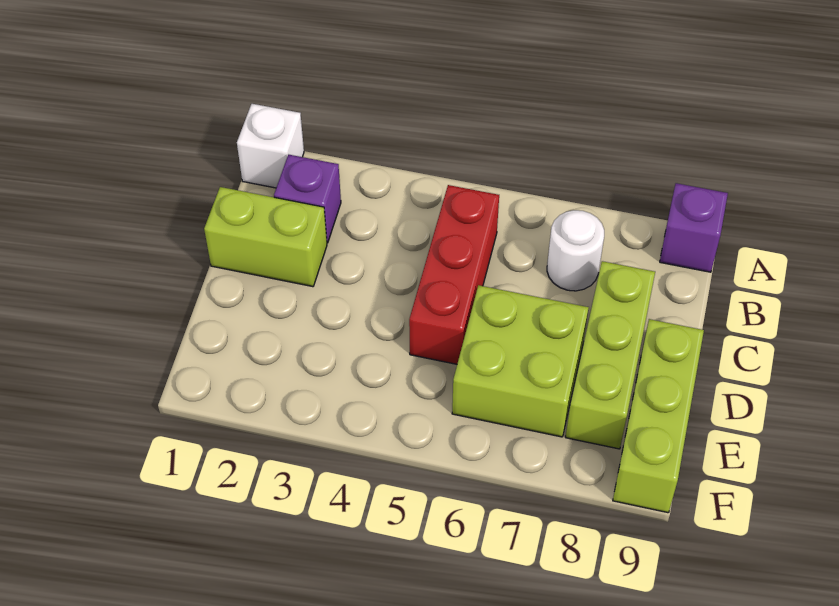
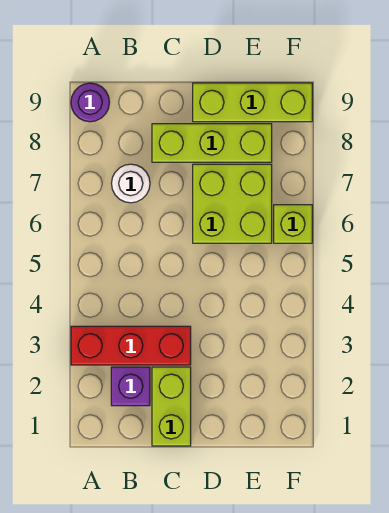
white brick A1 level 1 -> none
purple brick A9 level 1 -> purple round brick A9 level 1
red brick B5:D5 level 1 -> red brick A3:C3 level 1
none -> lime brick F6 level 1

